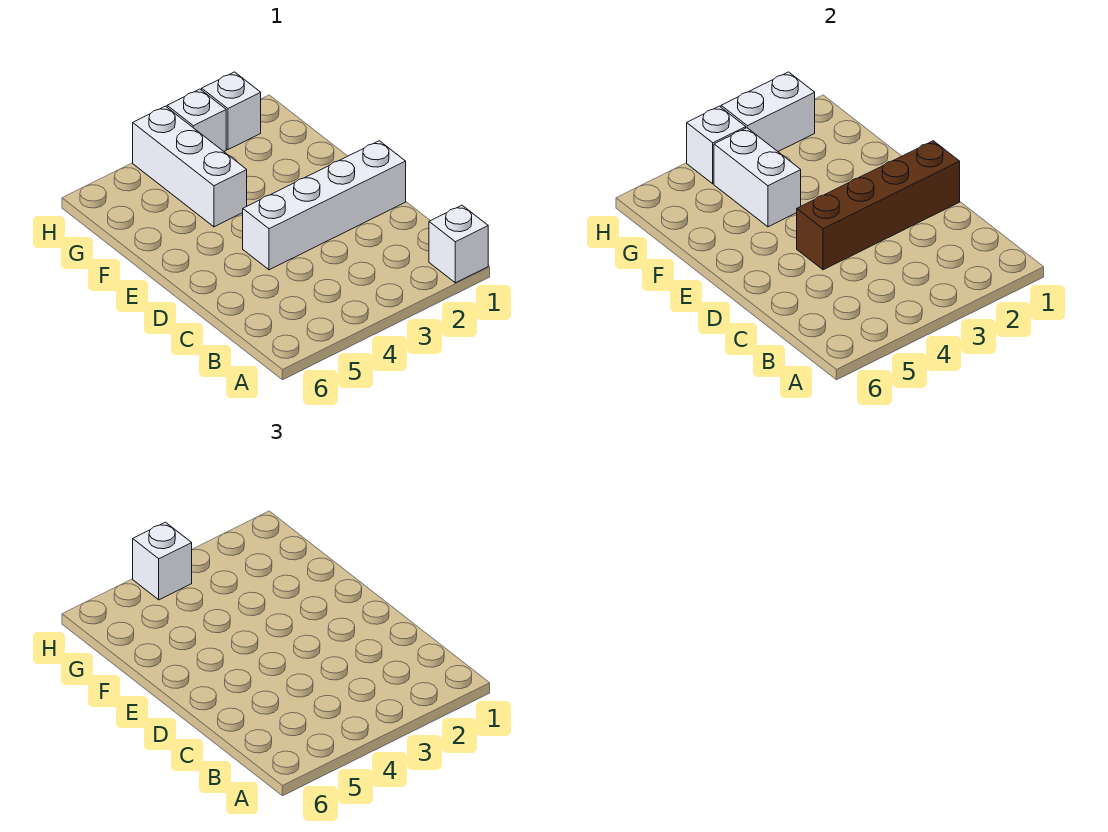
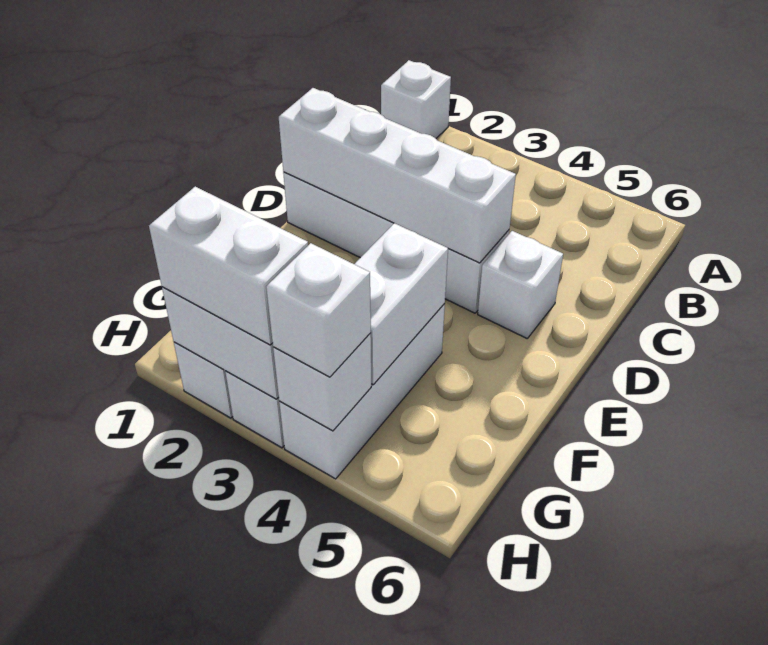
brown brick D1:D4 level 2 -> white brick D1:D4 level 2
none -> white brick D5 level 1
none -> white brick H2:H3 level 3

